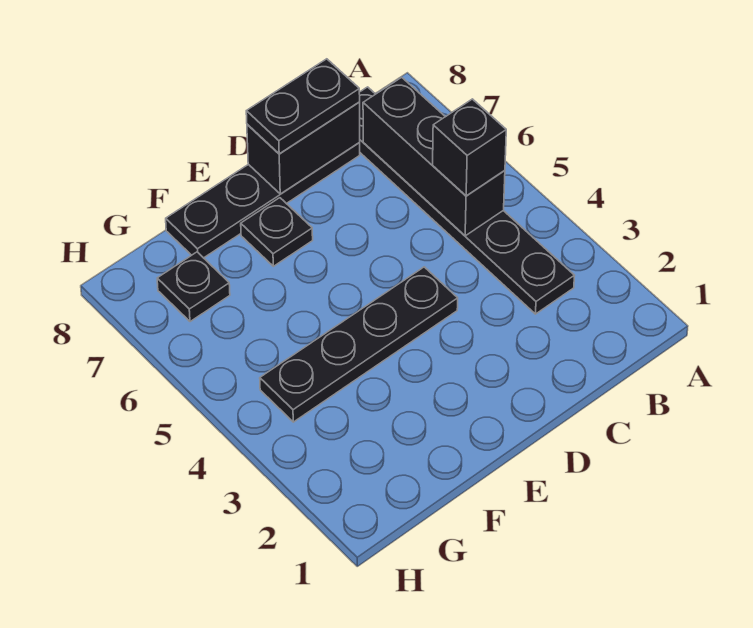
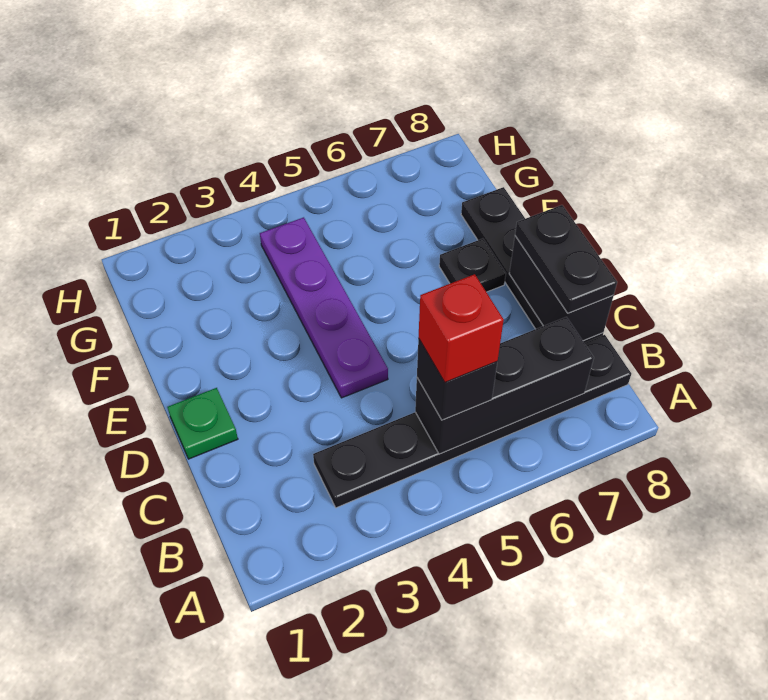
none -> red brick B5 level 4
none -> green plate D1 level 1
black plate D4:G4 level 1 -> purple plate D4:G4 level 1
black plate G7 level 1 -> none

